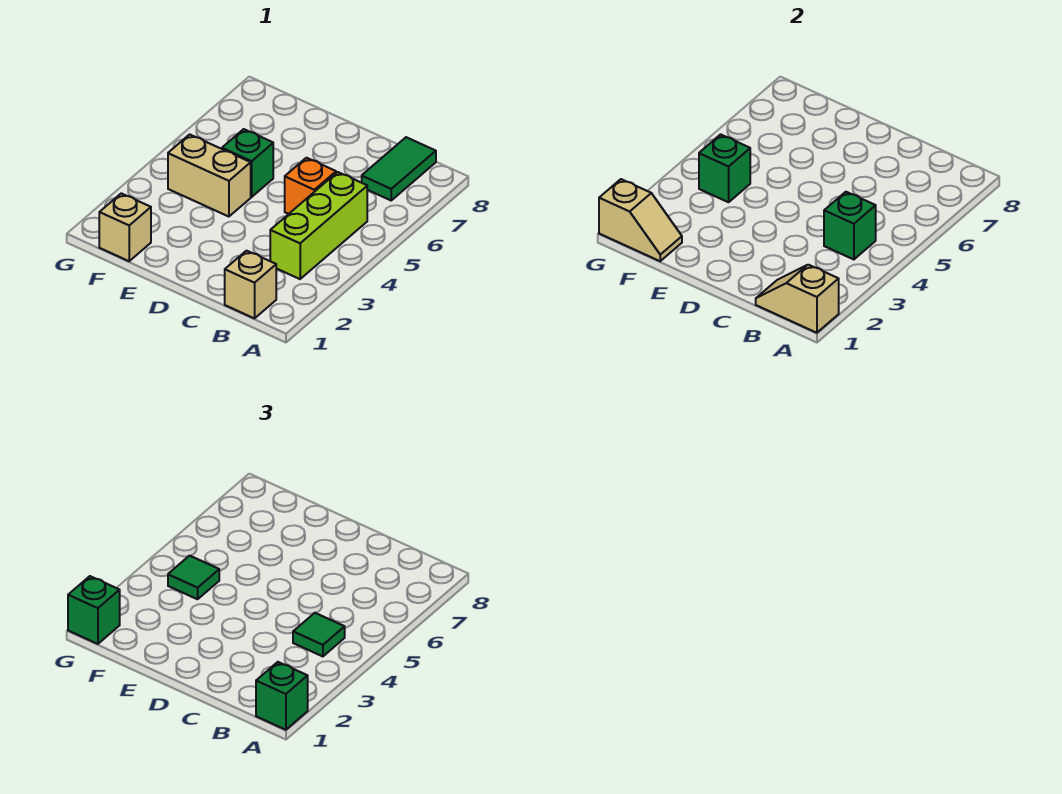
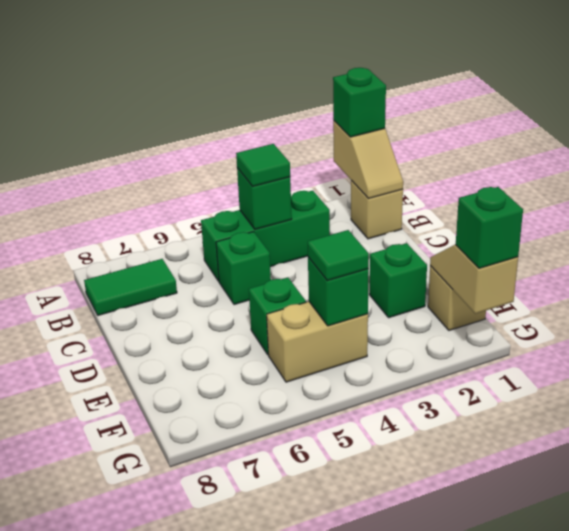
lime brick B3:B5 level 1 -> green brick B3:B5 level 1
orange brick C5 level 1 -> green brick C5 level 1
none -> green brick E2 level 1
tan brick E4:F4 level 1 -> tan brick F4:F5 level 1

